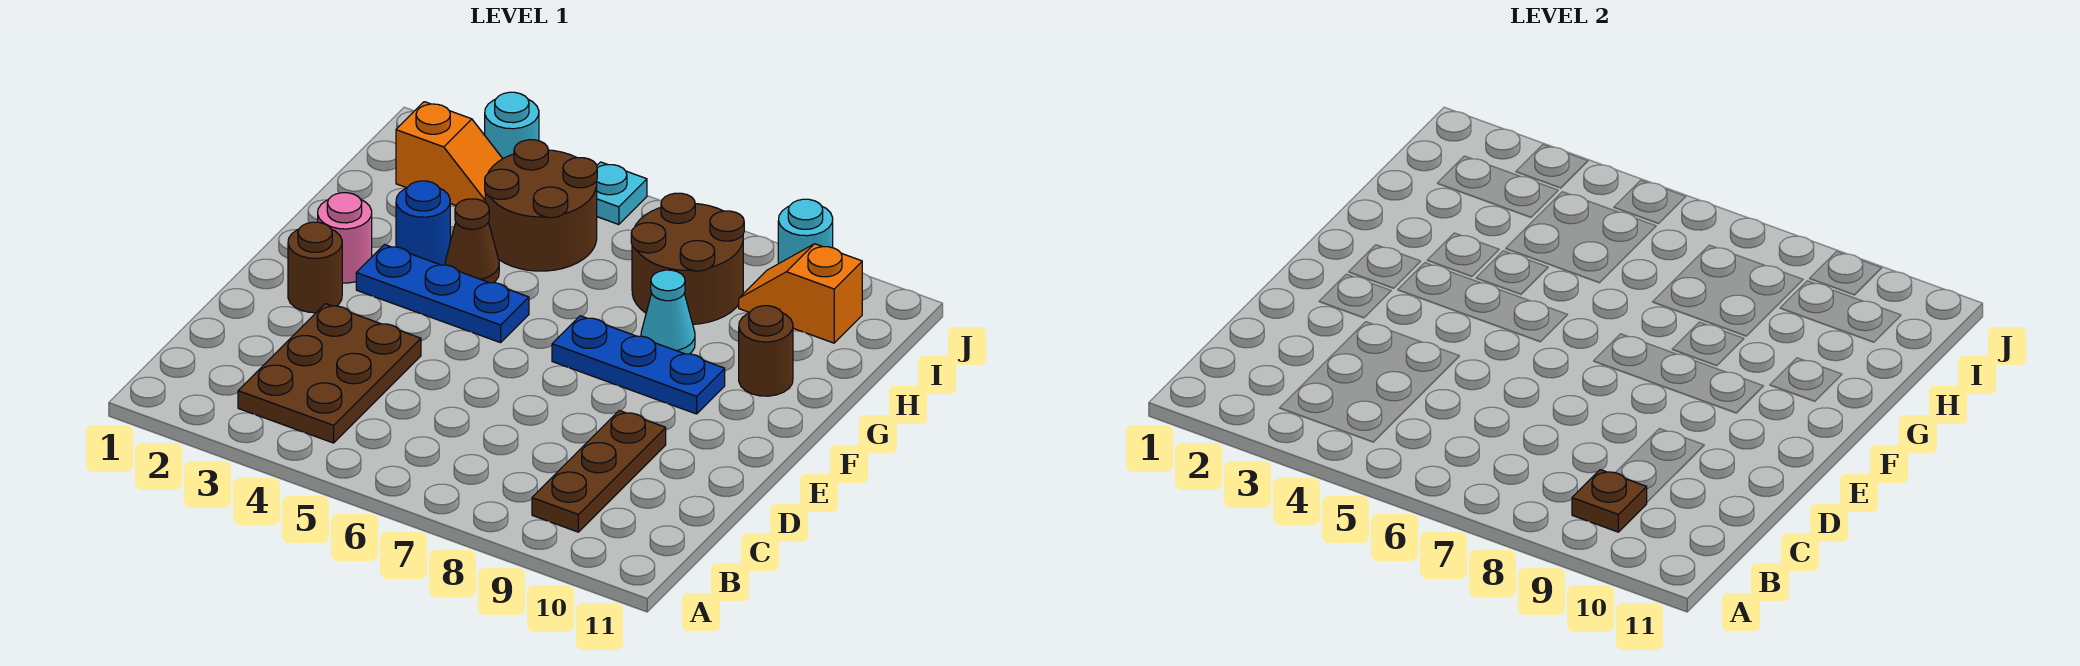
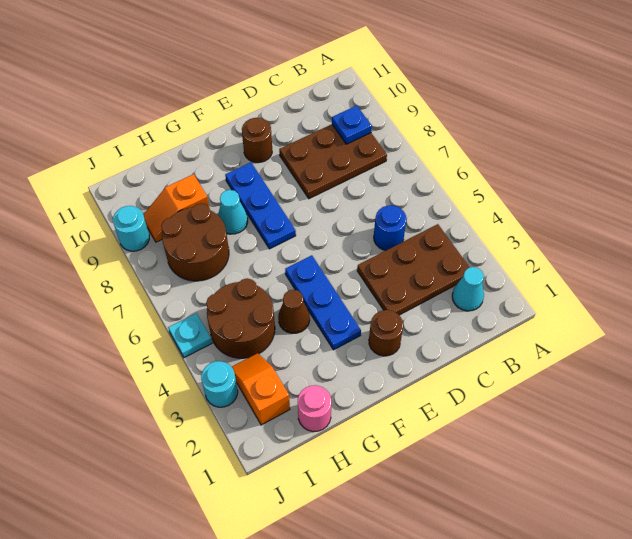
none -> cyan cone B2 level 1
brown plate B9:D9 level 1 -> brown plate B8:D9 level 1
brown plate B9 level 2 -> blue plate B9 level 2
pink round brick F2 level 1 -> pink round brick H1 level 1
blue round brick G3 level 1 -> blue round brick C5 level 1
brown round brick G10 level 1 -> brown round brick E10 level 1
orange slope I9:I10 level 1 top 10 -> orange slope H9:I9 level 1 top H

